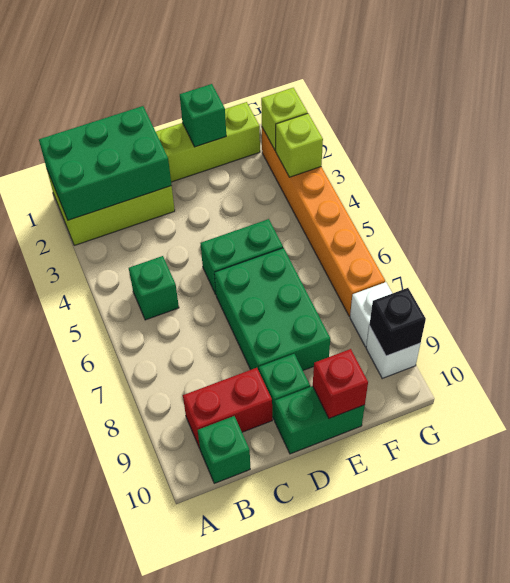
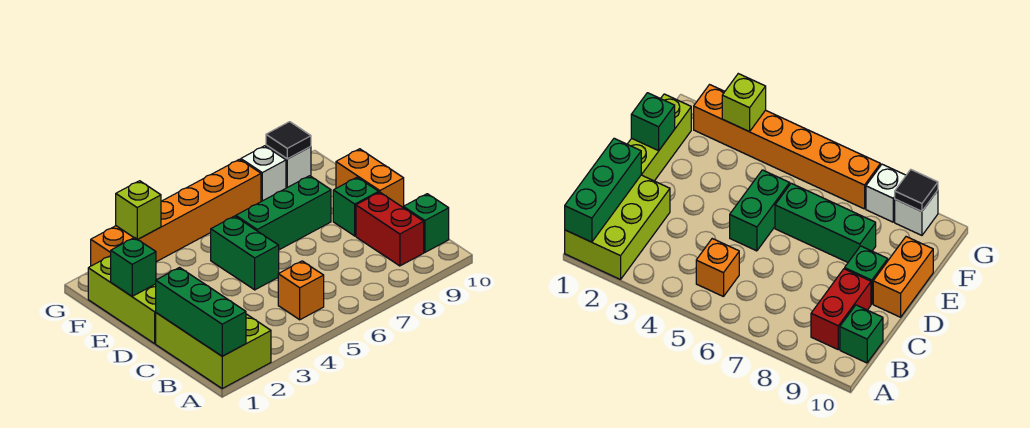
green brick A1:C2 level 2 -> green brick A1:C1 level 2
green brick B5 level 1 -> orange brick B5 level 1
green brick D6:E8 level 1 -> green brick E6:E8 level 1
green brick D10:E10 level 1 -> orange brick D10:E10 level 1
red brick E10 level 2 -> none
lime brick G2 level 2 -> none
black brick G9 level 2 -> black tile G9 level 2

